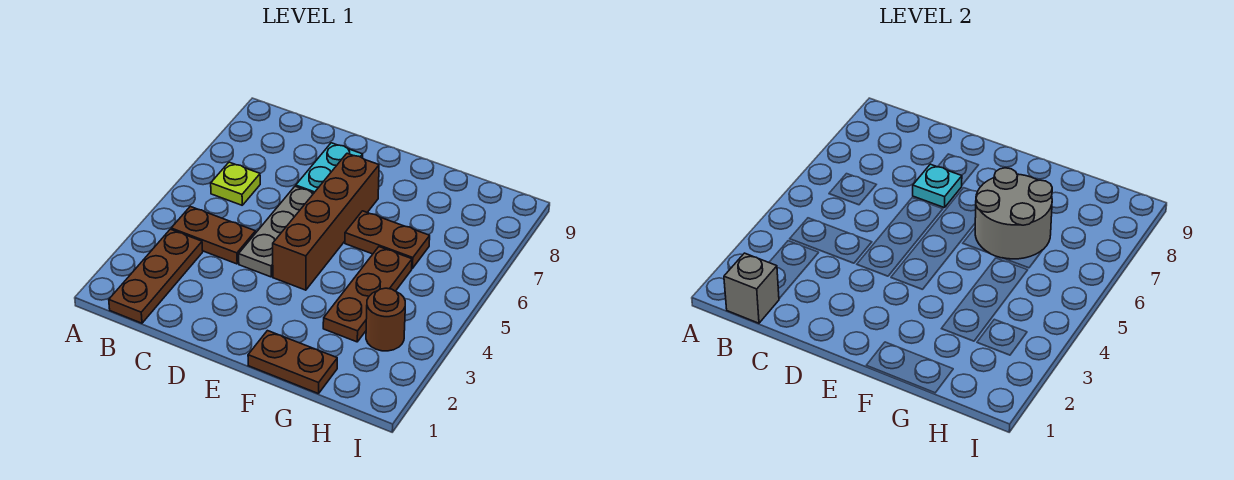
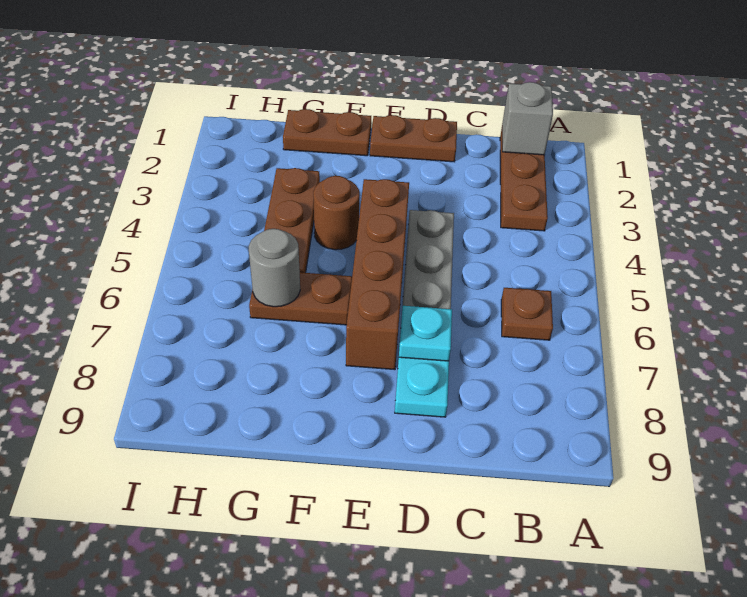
brown plate B4:C4 level 1 -> brown plate D1:E1 level 1
lime plate B6 level 1 -> brown plate B6 level 1
grey round brick F6:G7 level 2 -> grey round brick G6 level 2
brown round brick H3 level 1 -> brown round brick F4 level 1

